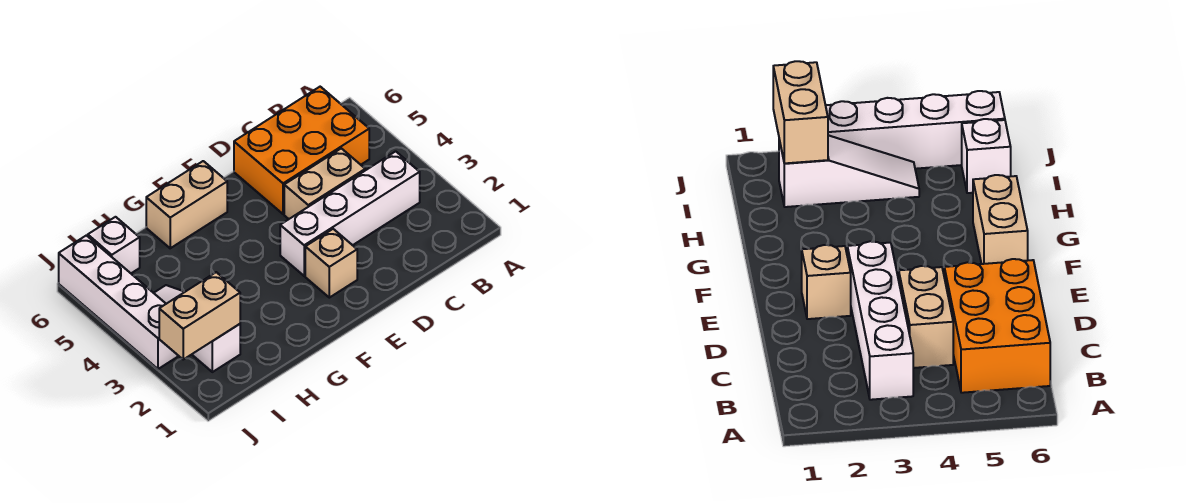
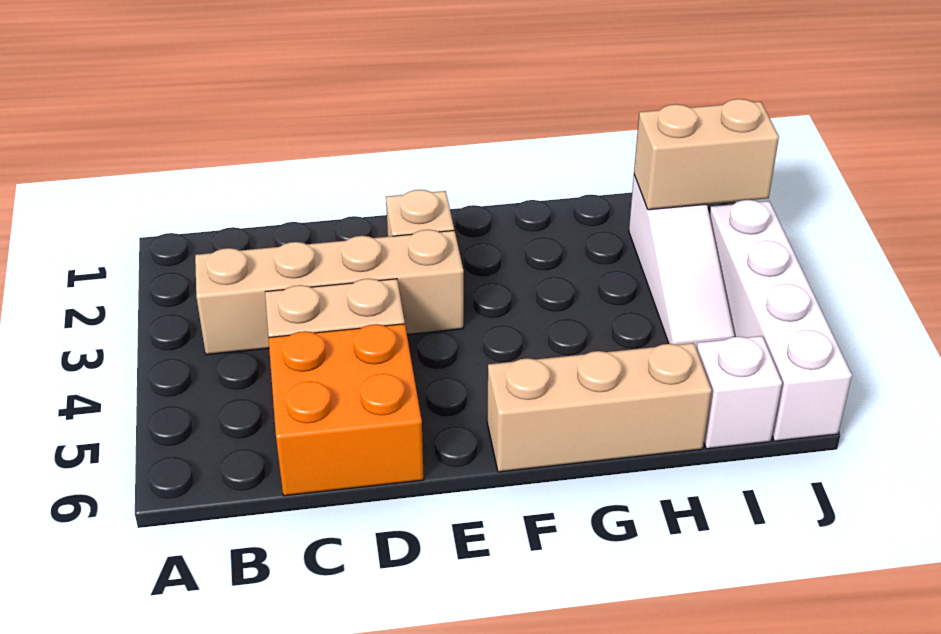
white brick B3:E3 level 1 -> tan brick B3:E3 level 1
orange brick B5:D6 level 1 -> orange brick C5:D6 level 1
tan brick F6:G6 level 1 -> tan brick F6:H6 level 1

